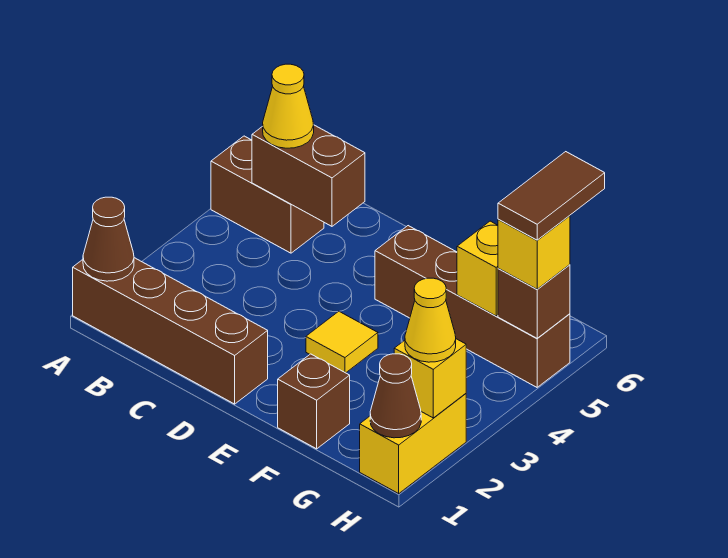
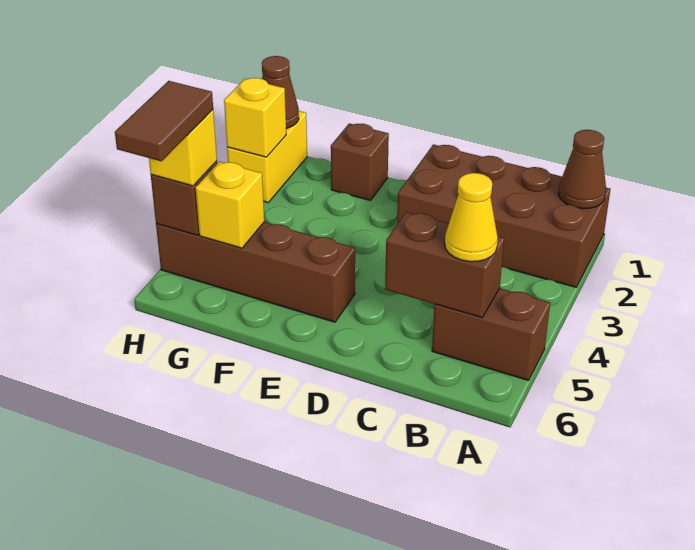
brown brick A1:D1 level 1 -> brown brick A1:D2 level 1
yellow tile E3 level 1 -> none
yellow cone H2 level 3 -> none

